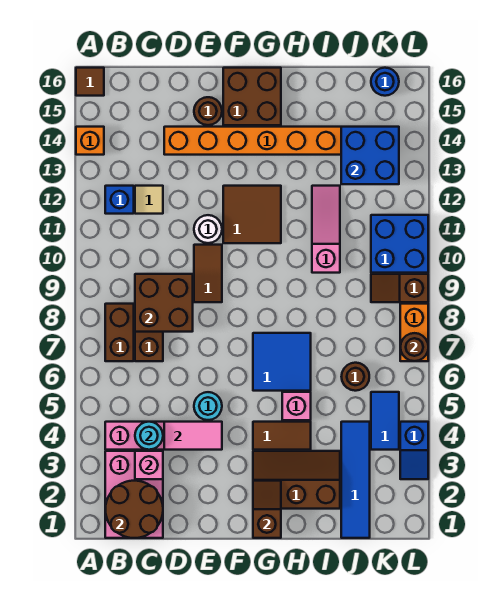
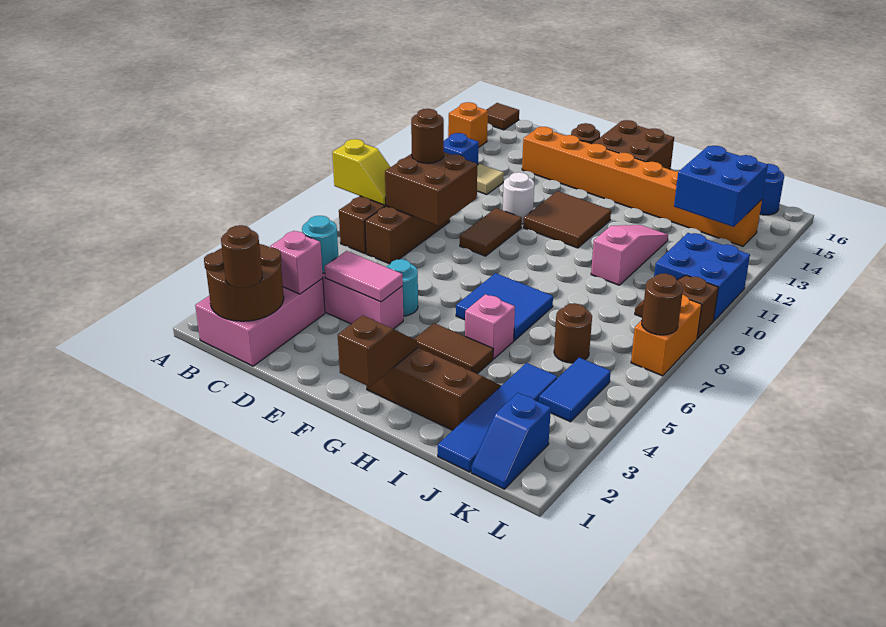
none -> yellow slope A8:B8 level 2 top A
none -> brown round brick C1 level 3
none -> brown round brick C9 level 3
blue slope L3:L4 level 1 top 4 -> blue slope K1:K2 level 1 top 2

